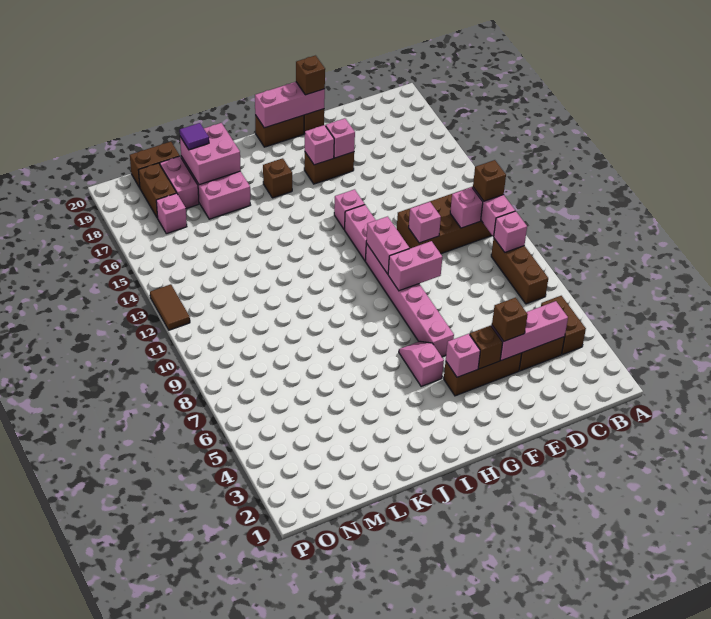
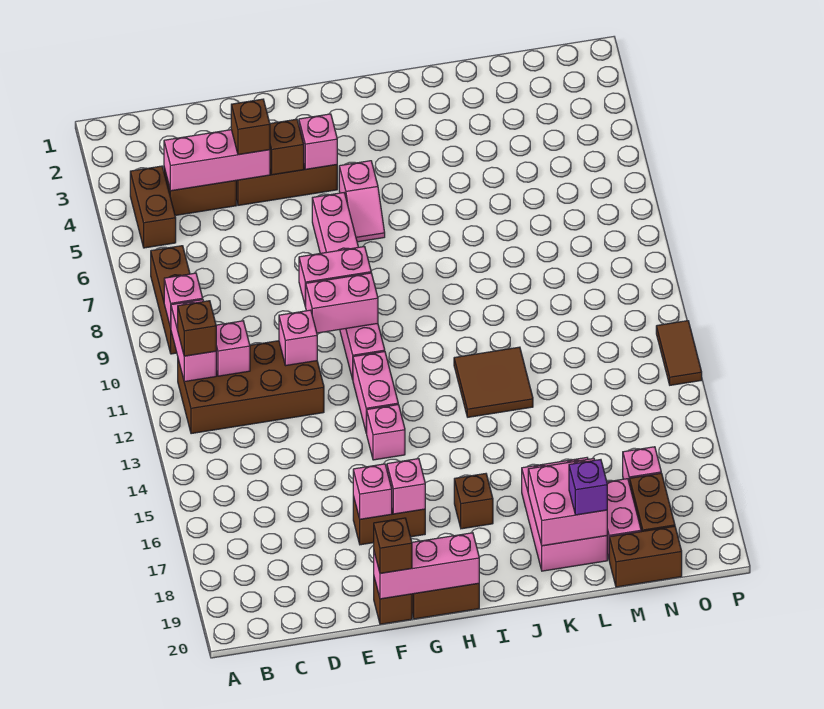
pink brick G10:G11 level 2 -> pink brick F10:G10 level 2
none -> brown tile J12:K13 level 1
purple tile L19 level 3 -> purple brick L19 level 3

